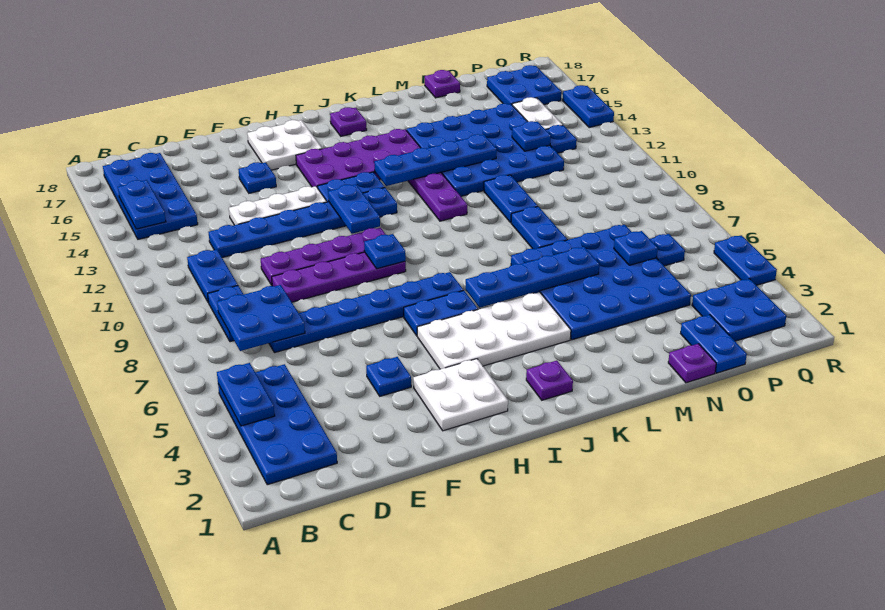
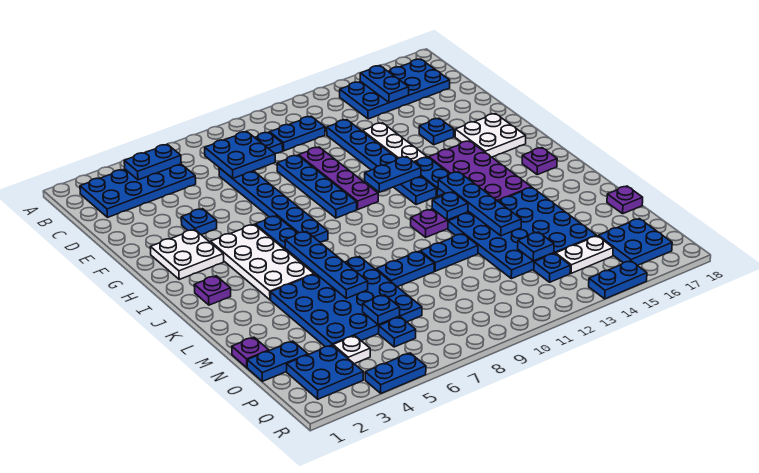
blue plate B14:B15 level 2 -> blue plate B15:C15 level 2
purple plate E9:H9 level 1 -> blue plate E9:H9 level 1
blue plate H9 level 2 -> blue plate K12 level 2
none -> white plate P4 level 1

